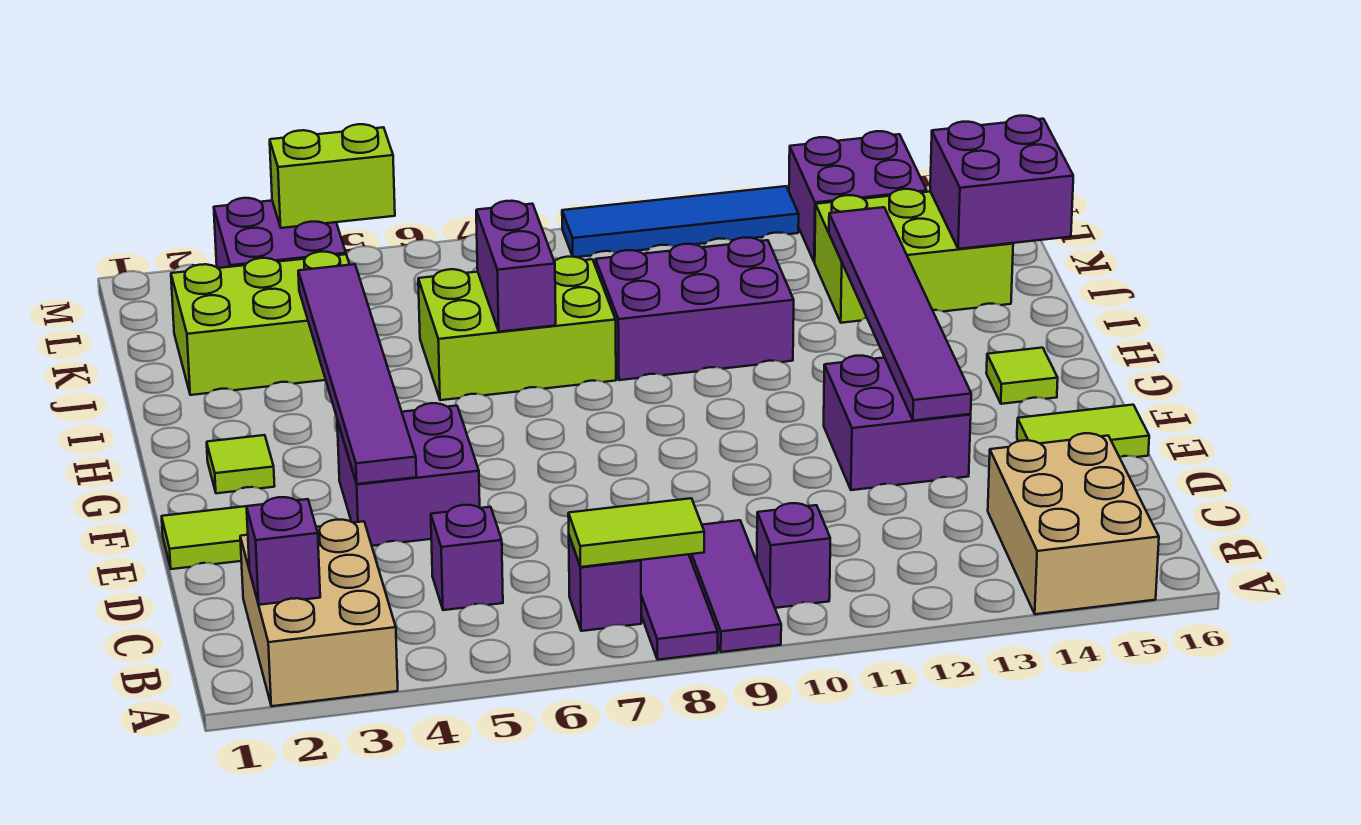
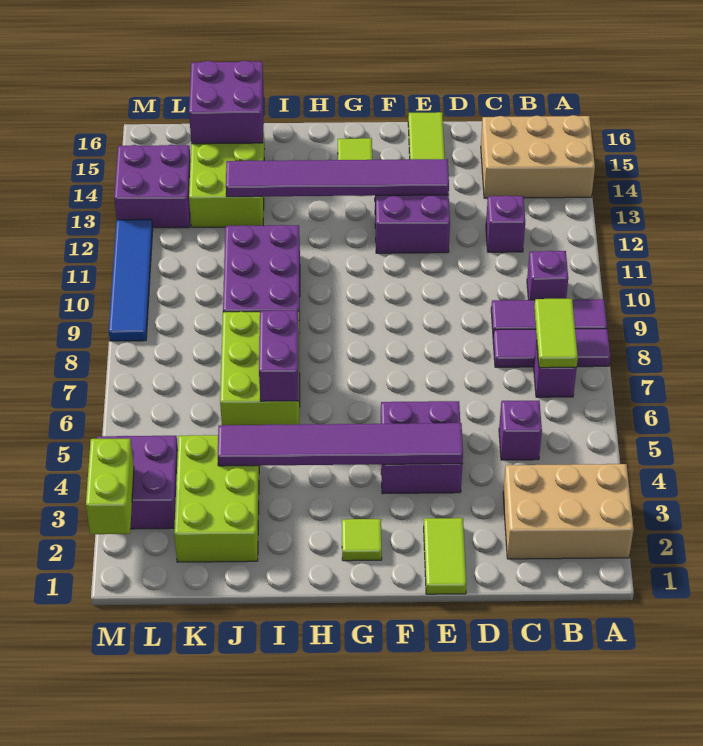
purple brick B2 level 2 -> purple brick C12 level 1
purple brick I7:J7 level 2 -> purple brick I6:I7 level 2
lime brick M4:M5 level 2 -> lime brick M2:M3 level 2

